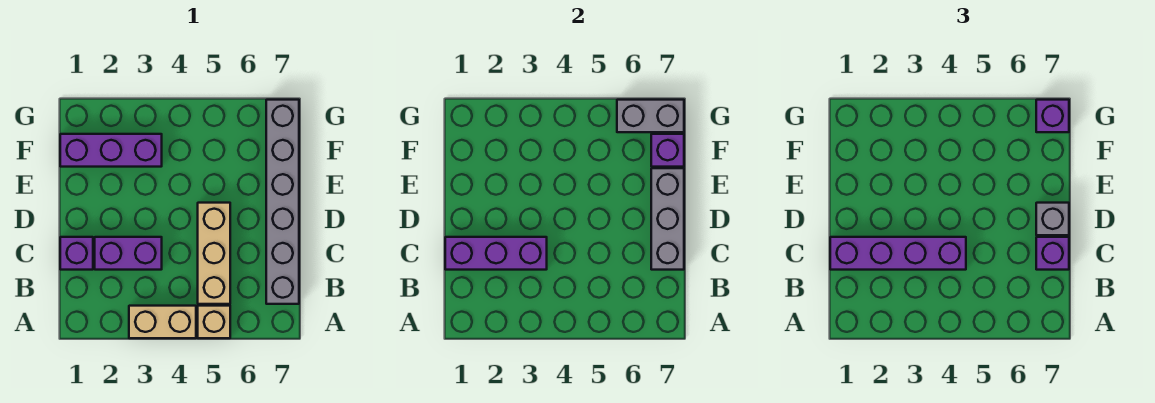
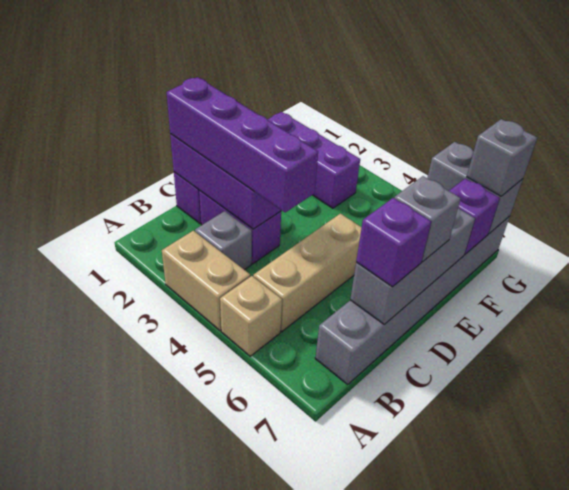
none -> grey brick B3 level 1
purple brick G7 level 3 -> grey brick G7 level 3

